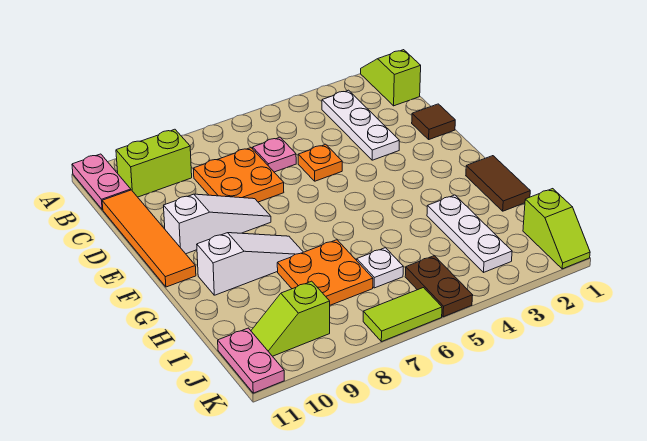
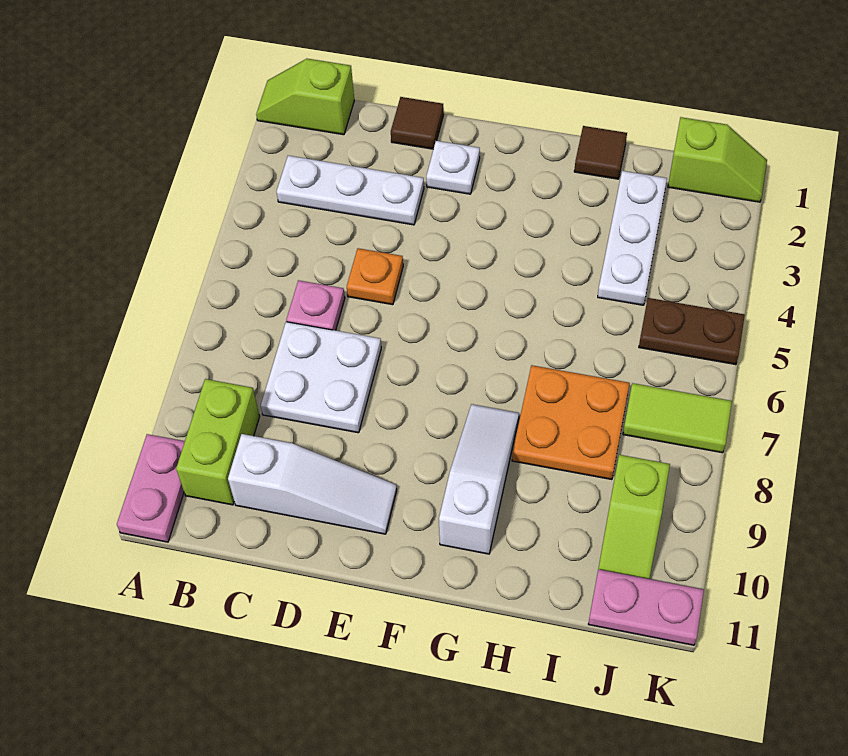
pink plate A11:B11 level 1 -> pink plate A10:A11 level 1
orange plate C7:D8 level 1 -> white plate C7:D8 level 1
orange tile C11:F11 level 1 -> none
white slope E8:E10 level 1 top 10 -> white slope C10:E10 level 1 top C
brown tile G1:H1 level 1 -> brown tile H1 level 1
white plate H3:J3 level 1 -> white plate I2:I4 level 1
white plate I6 level 1 -> white plate E2 level 1
lime tile K6:K7 level 1 -> lime tile J7:K7 level 1

